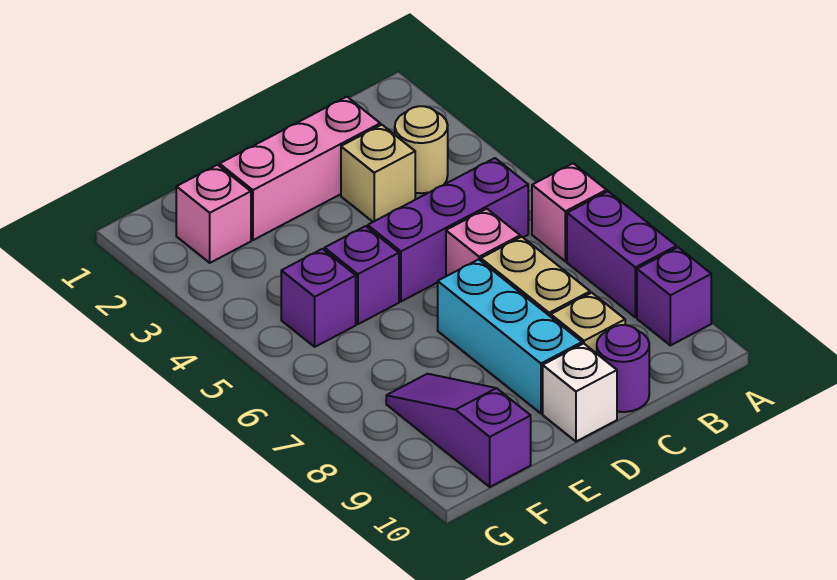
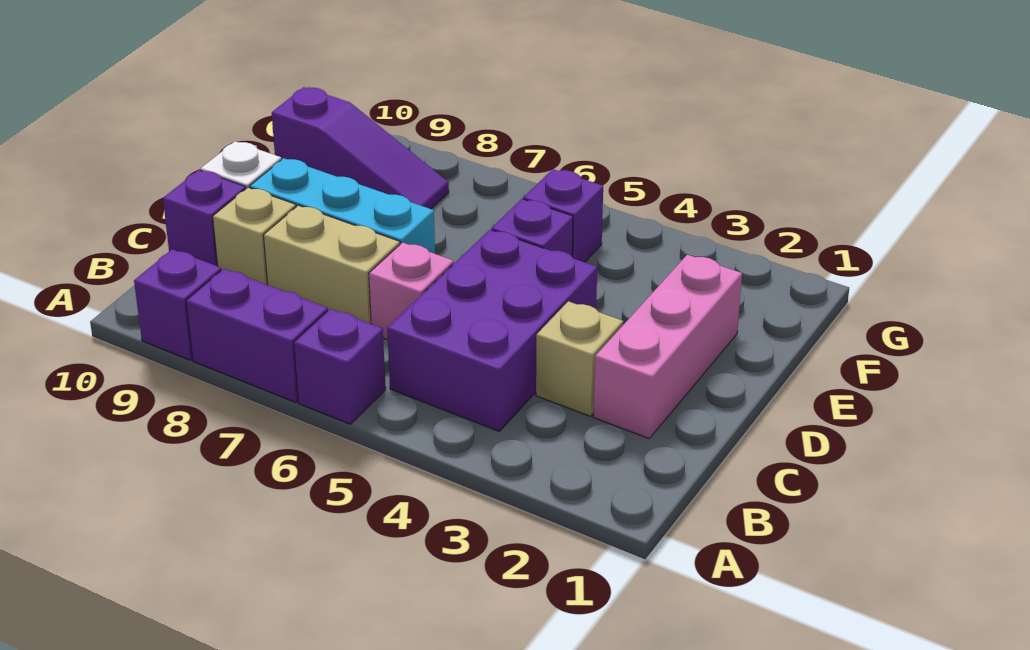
pink brick A6 level 1 -> purple brick A6 level 1
tan round brick B3 level 1 -> none
purple brick B5:D5 level 1 -> purple brick B4:D5 level 1
purple round brick C10 level 1 -> purple brick C10 level 1
pink brick F2 level 1 -> none

